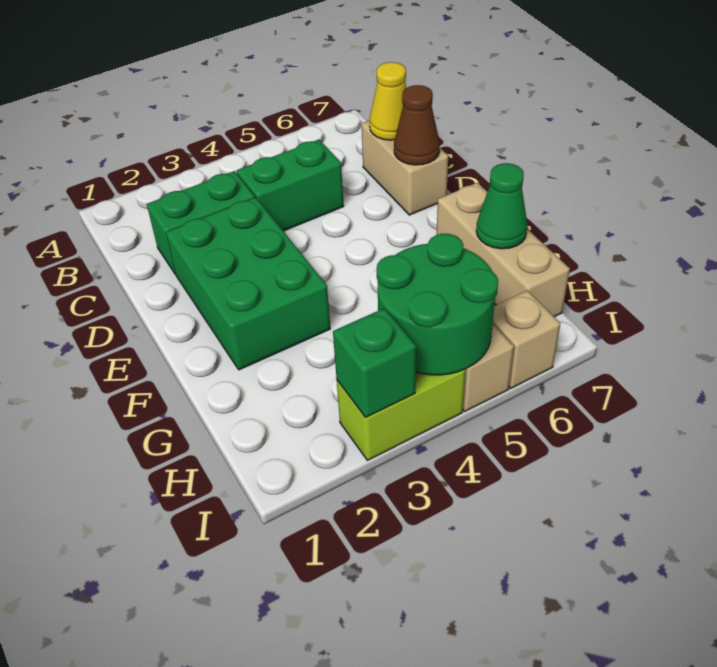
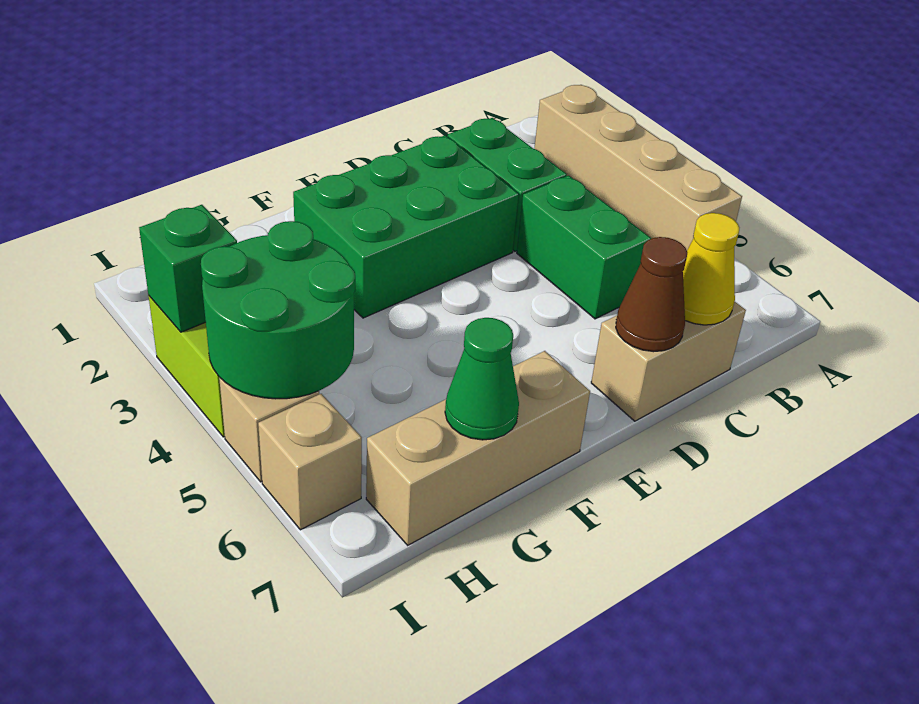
none -> tan brick A2:A5 level 1

